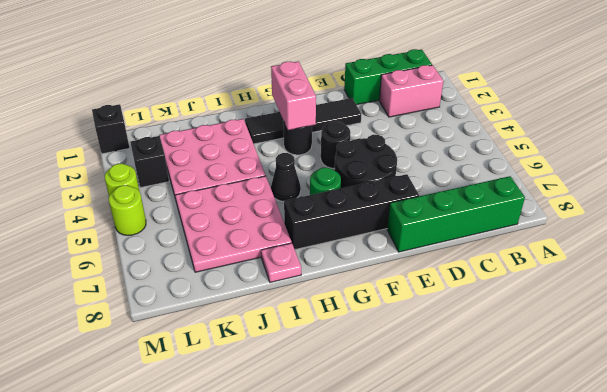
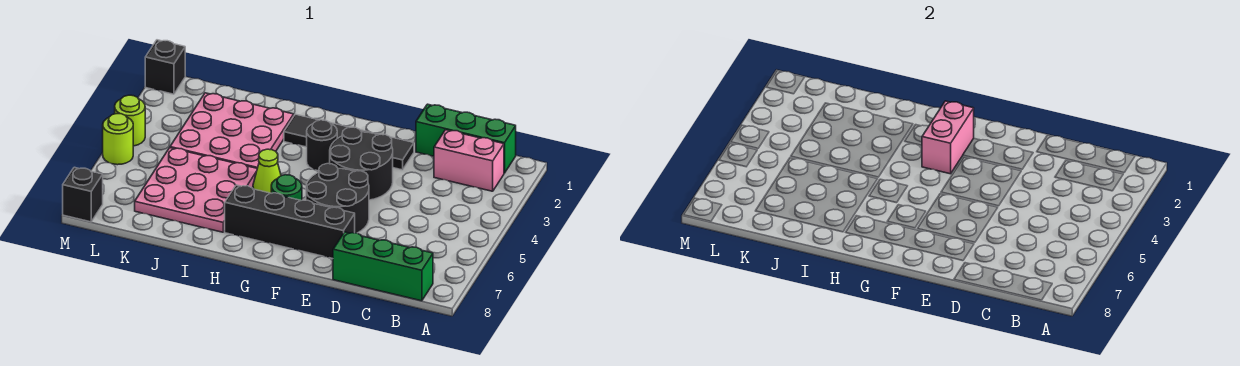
green brick B8:E8 level 1 -> green brick B8:D8 level 1
black round brick F4 level 1 -> black round brick E3:F4 level 1
black cone H5 level 1 -> lime cone H5 level 1
pink plate I8 level 1 -> none
black brick L3 level 1 -> black brick M8 level 1

